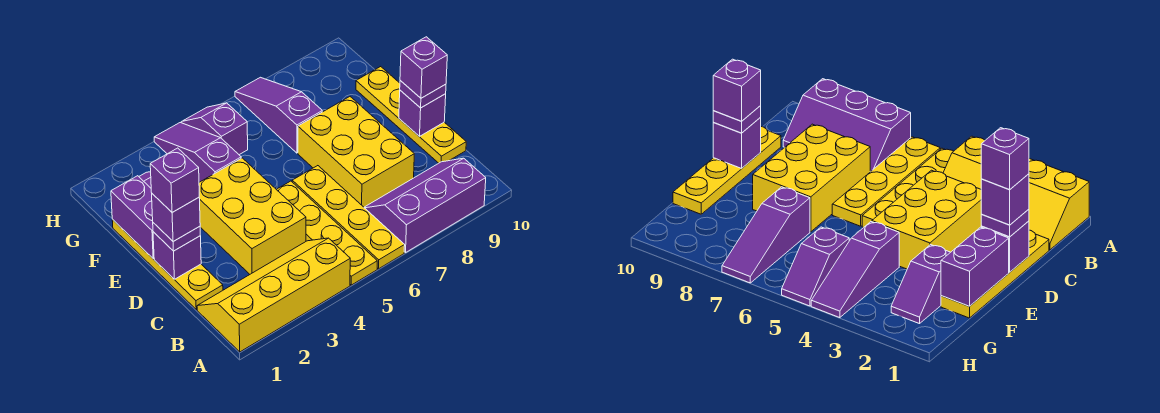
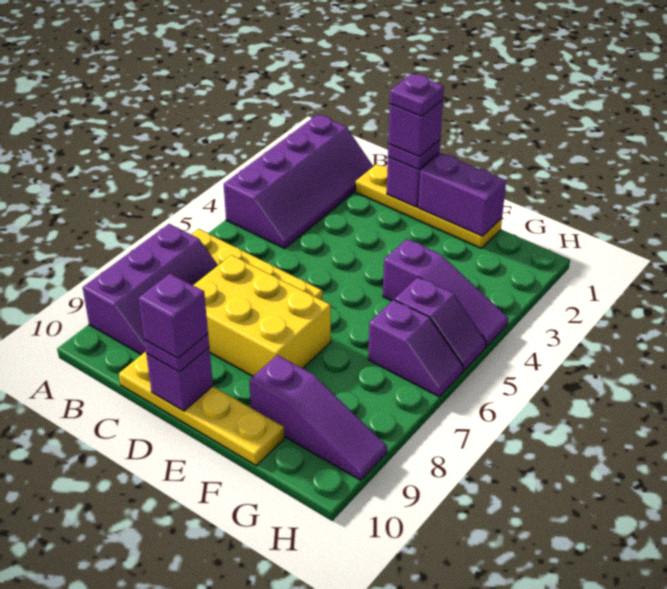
yellow slope A1:B4 level 1 top A -> purple slope A1:B4 level 1 top A
yellow plate A5:D5 level 1 -> none
yellow brick C3:E4 level 1 -> none
purple brick D1 level 5 -> purple plate D1 level 5
purple slope F2:G2 level 1 top F -> purple slope G6:H6 level 1 top G
purple slope F7:H7 level 1 top F -> purple slope F9:H9 level 1 top F

